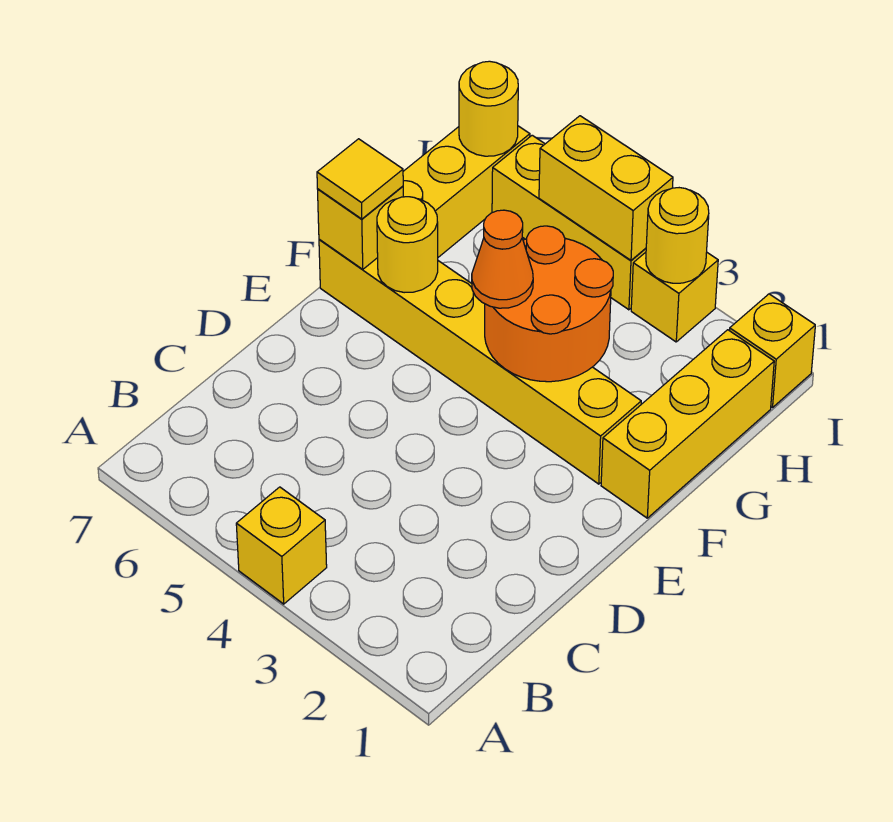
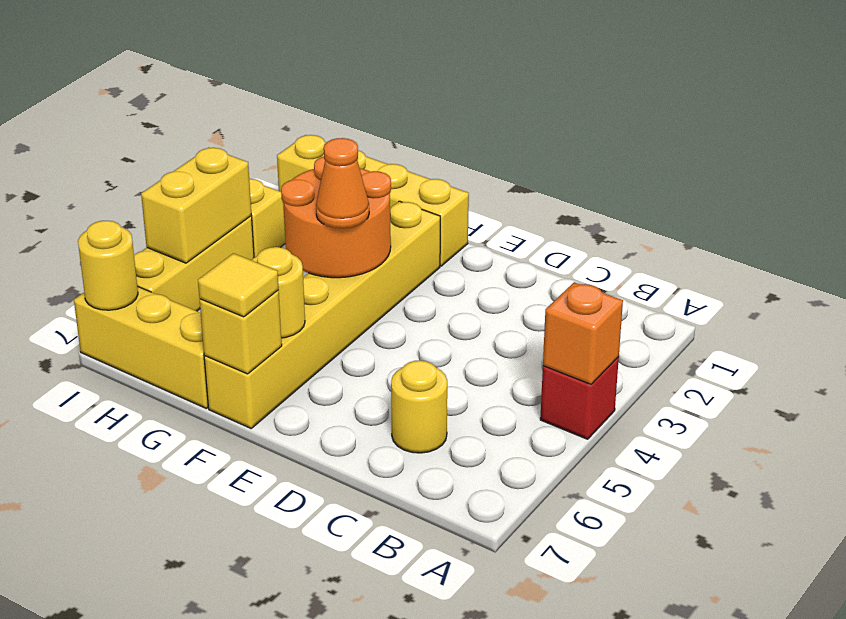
yellow brick A4 level 1 -> red brick A4 level 1
none -> orange brick A4 level 2
yellow round brick I3 level 2 -> yellow round brick C6 level 1

